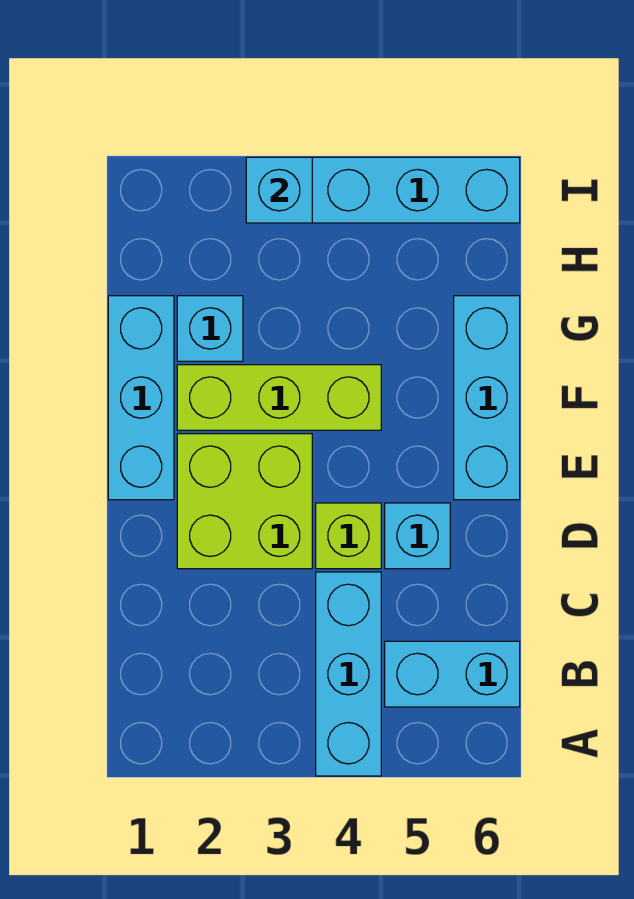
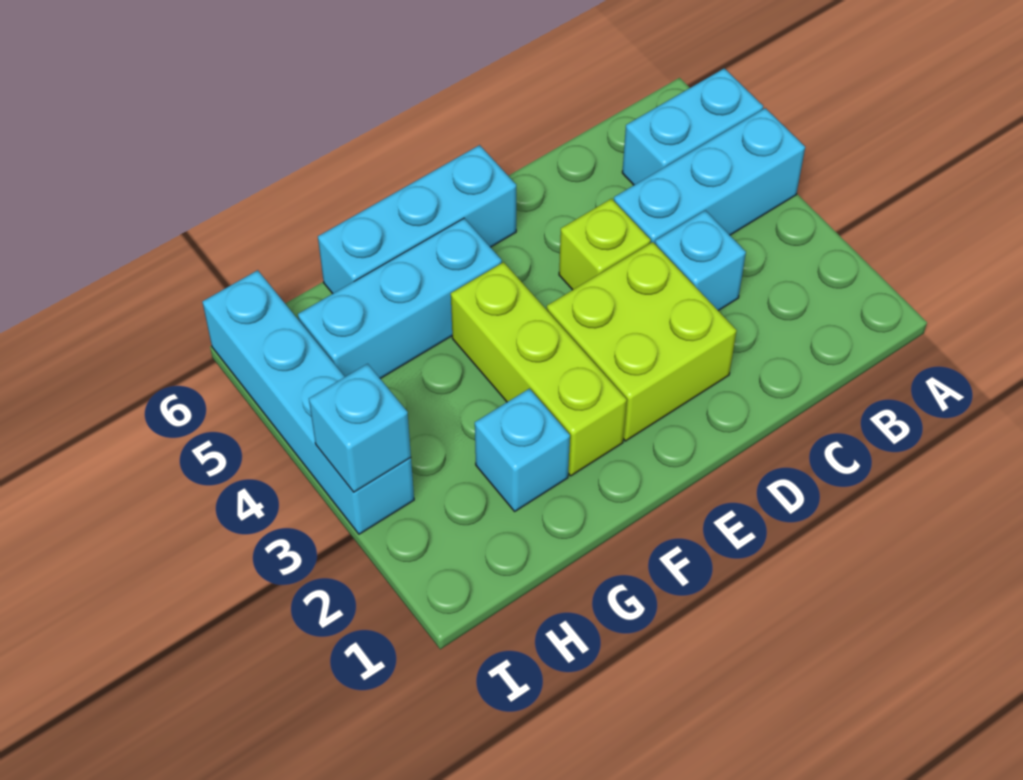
cyan brick B5:B6 level 1 -> cyan brick A5:B5 level 1
cyan brick D5 level 1 -> cyan brick C3 level 1
cyan brick E1:G1 level 1 -> cyan brick F5:H5 level 1

